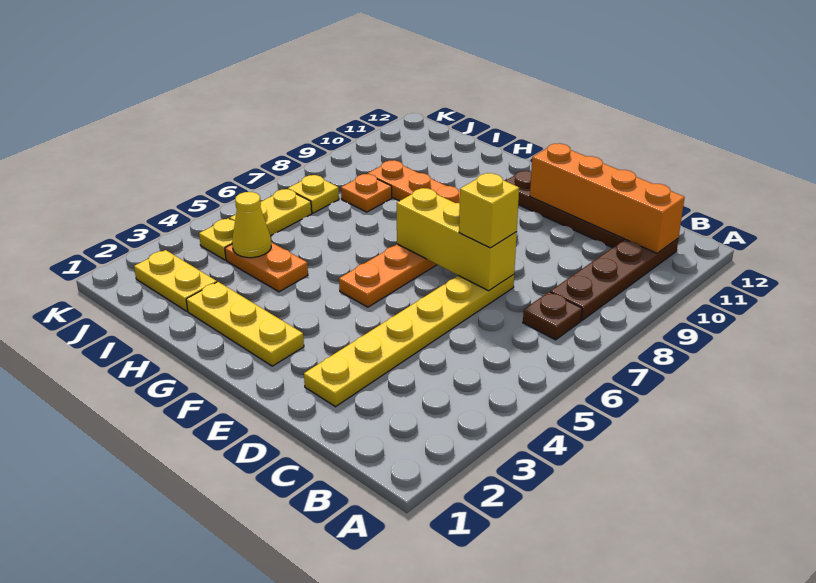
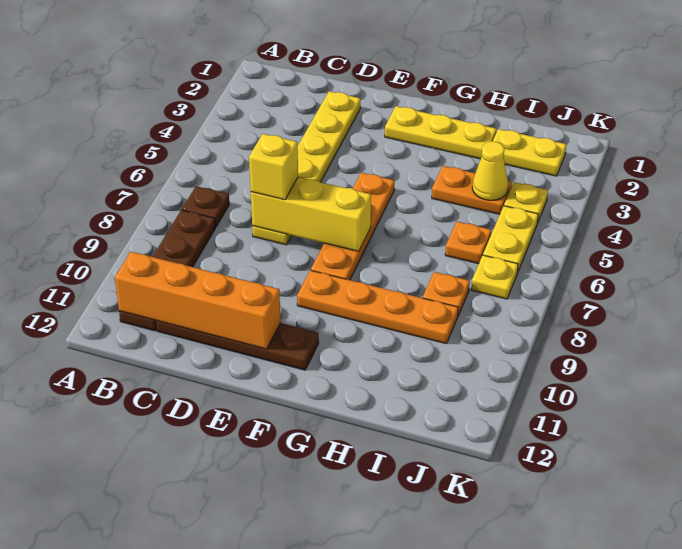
none -> orange plate I6 level 1

